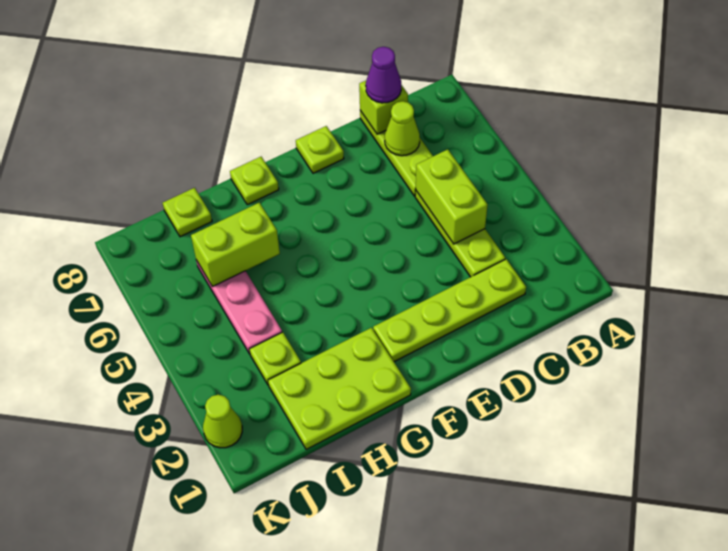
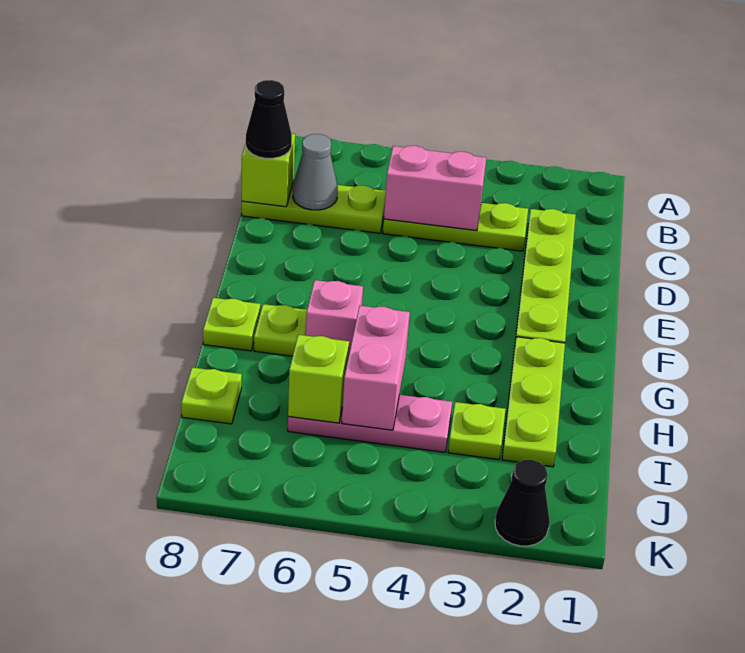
lime brick C4:C5 level 2 -> pink brick C4:C5 level 2
lime cone C7 level 2 -> grey cone C7 level 2
purple cone C8 level 3 -> black cone C8 level 3
lime plate E8 level 1 -> lime plate G7 level 1
lime plate G1:I2 level 1 -> lime plate G2:I2 level 1
none -> pink brick G6 level 1
none -> pink brick H5:I5 level 2
lime brick H6:I6 level 2 -> lime brick I6 level 2
lime cone K2 level 1 -> black cone K2 level 1

